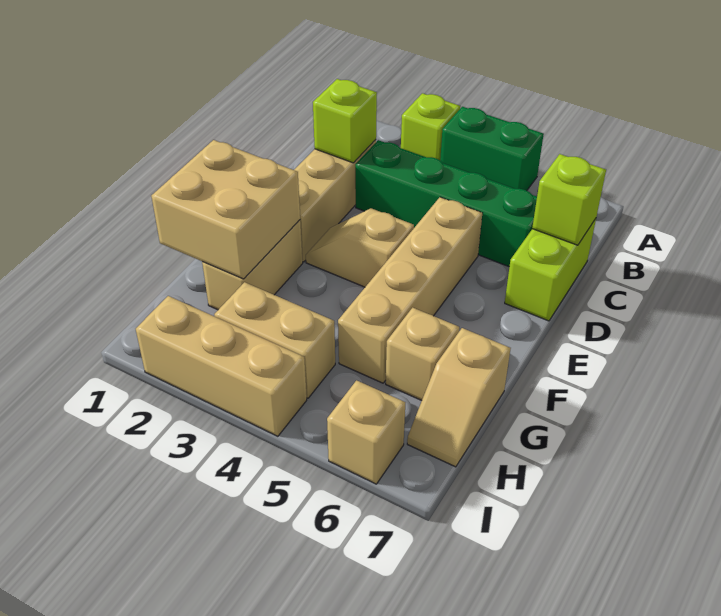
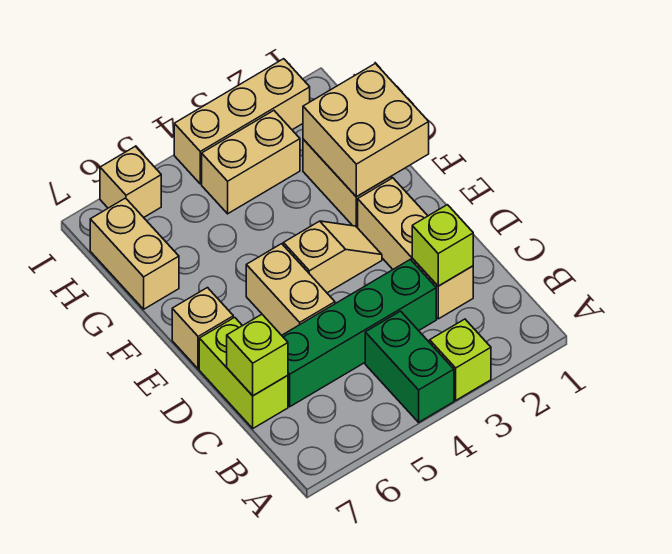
green brick A4:A5 level 1 -> green brick A4:B4 level 1
tan brick D5:G5 level 1 -> tan brick D5:E5 level 1
tan brick G6 level 1 -> tan brick E7 level 1
tan slope G7:H7 level 1 top G -> tan brick G7:H7 level 1

